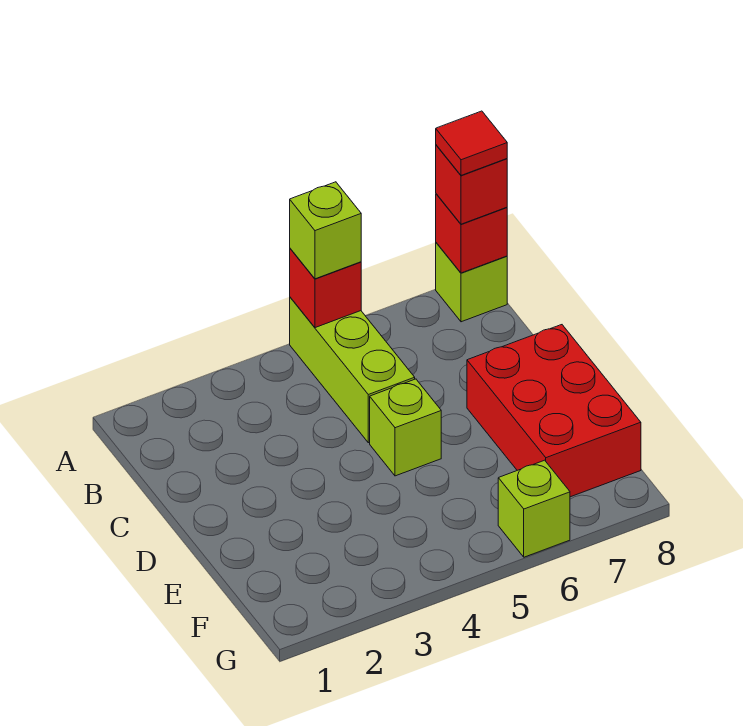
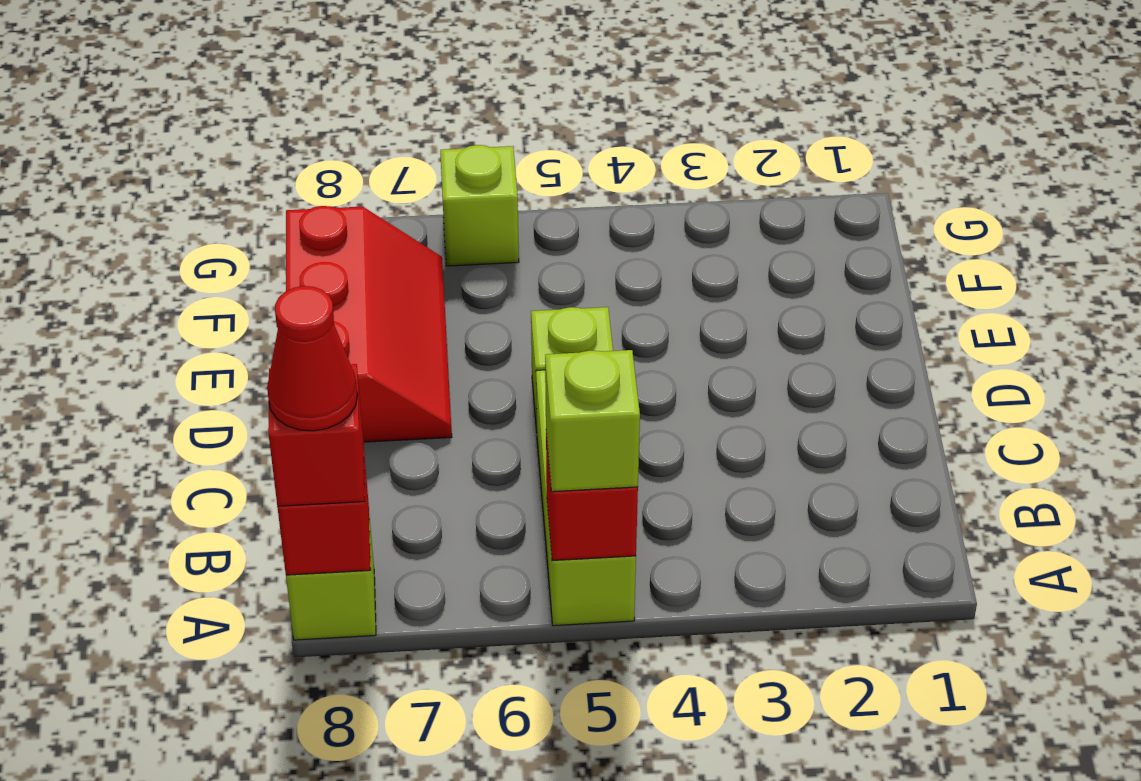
red tile A8 level 4 -> red cone A8 level 4
red brick D7:F8 level 1 -> red slope D7:F8 level 1 top 8

